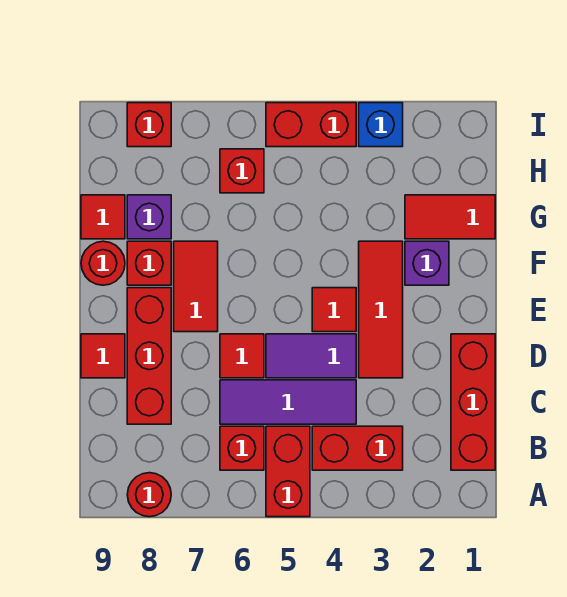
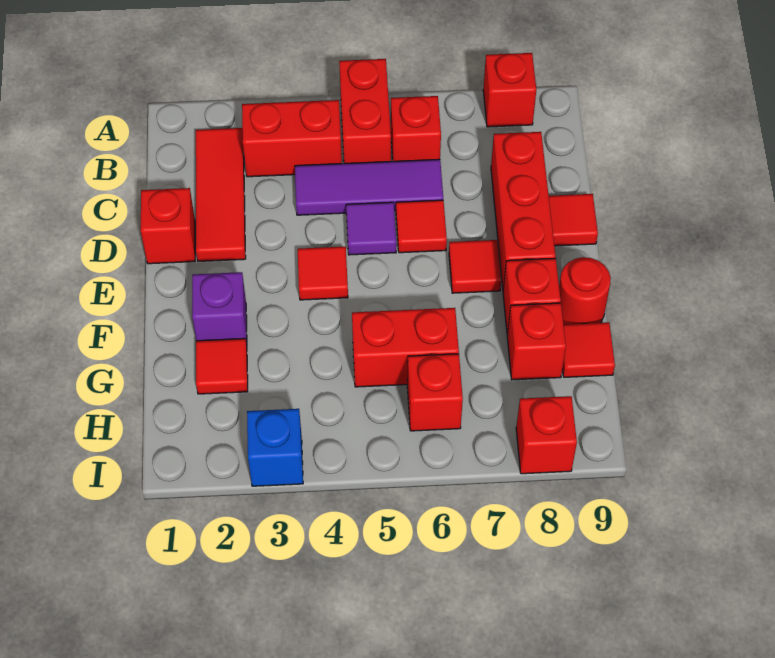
red round brick A8 level 1 -> red brick A8 level 1
red brick B1:D1 level 1 -> red brick D1 level 1
red tile D3:F3 level 1 -> red tile B2:D2 level 1
purple tile D4:D5 level 1 -> purple tile D5 level 1
red tile E7:F7 level 1 -> red tile E7 level 1
red tile G1:G2 level 1 -> red tile G2 level 1
purple brick G8 level 1 -> red brick G8 level 1
red brick I4:I5 level 1 -> red brick G5:G6 level 1

